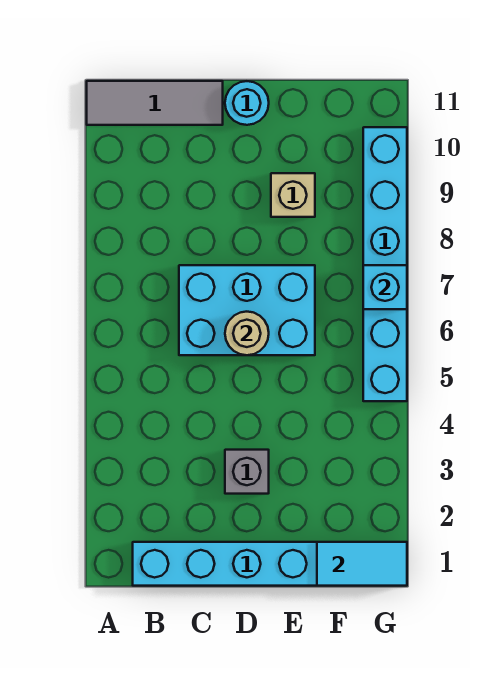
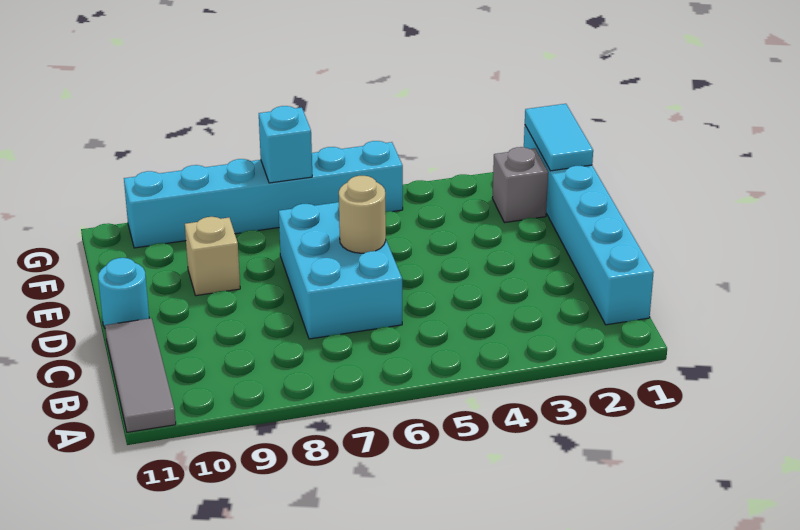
grey brick D3 level 1 -> grey brick F2 level 1

